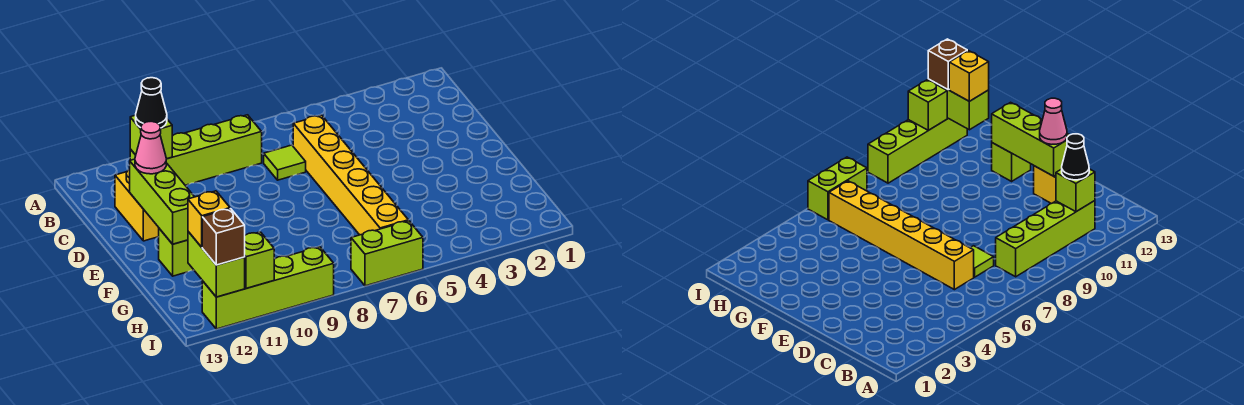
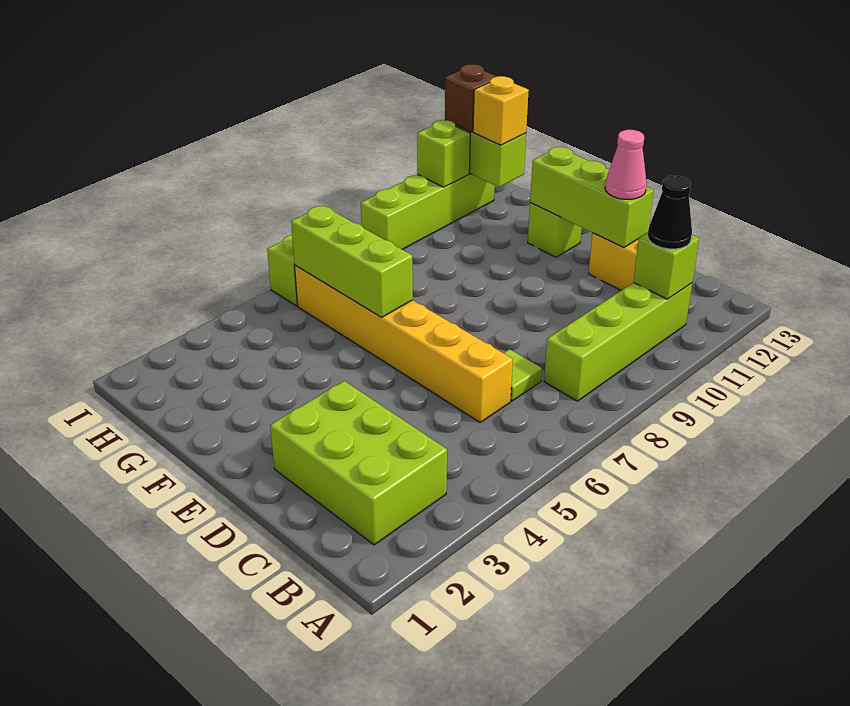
none -> lime brick B2:D3 level 1
none -> lime brick F6:H6 level 2

